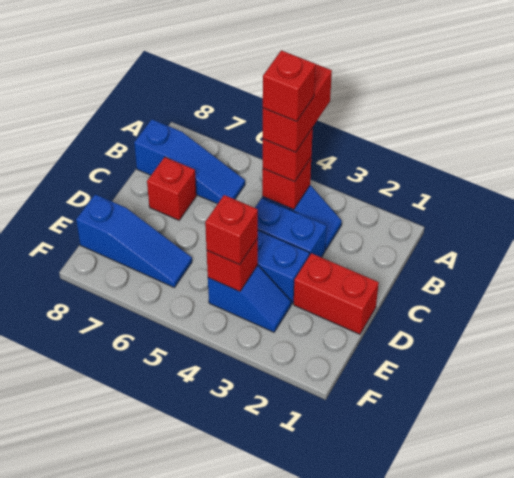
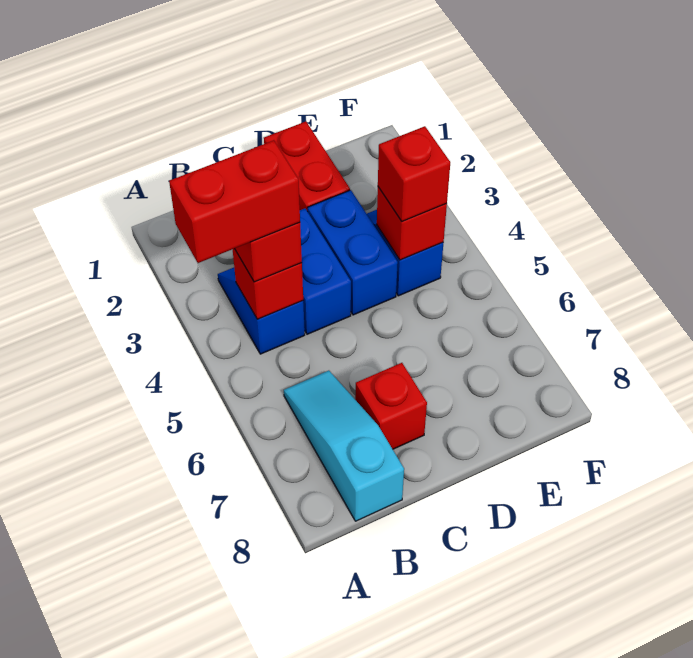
red brick B4 level 5 -> none
blue slope B6:B8 level 1 top 8 -> cyan slope B6:B8 level 1 top 8
blue slope E6:E8 level 1 top 8 -> none

